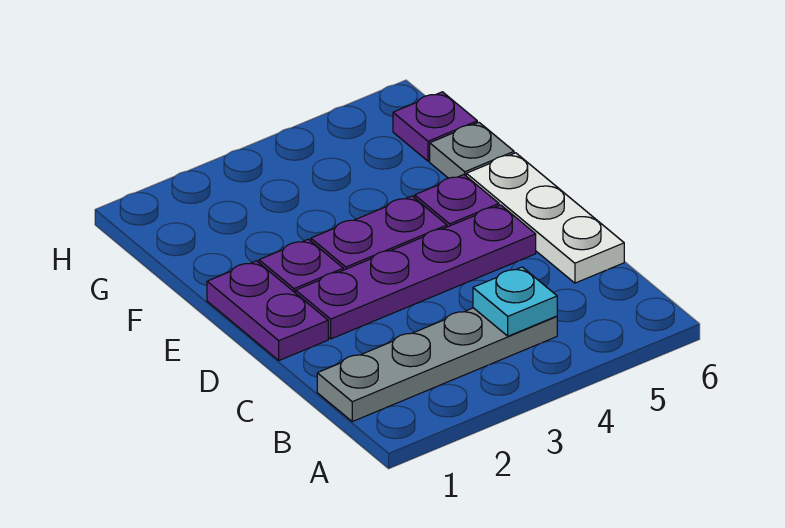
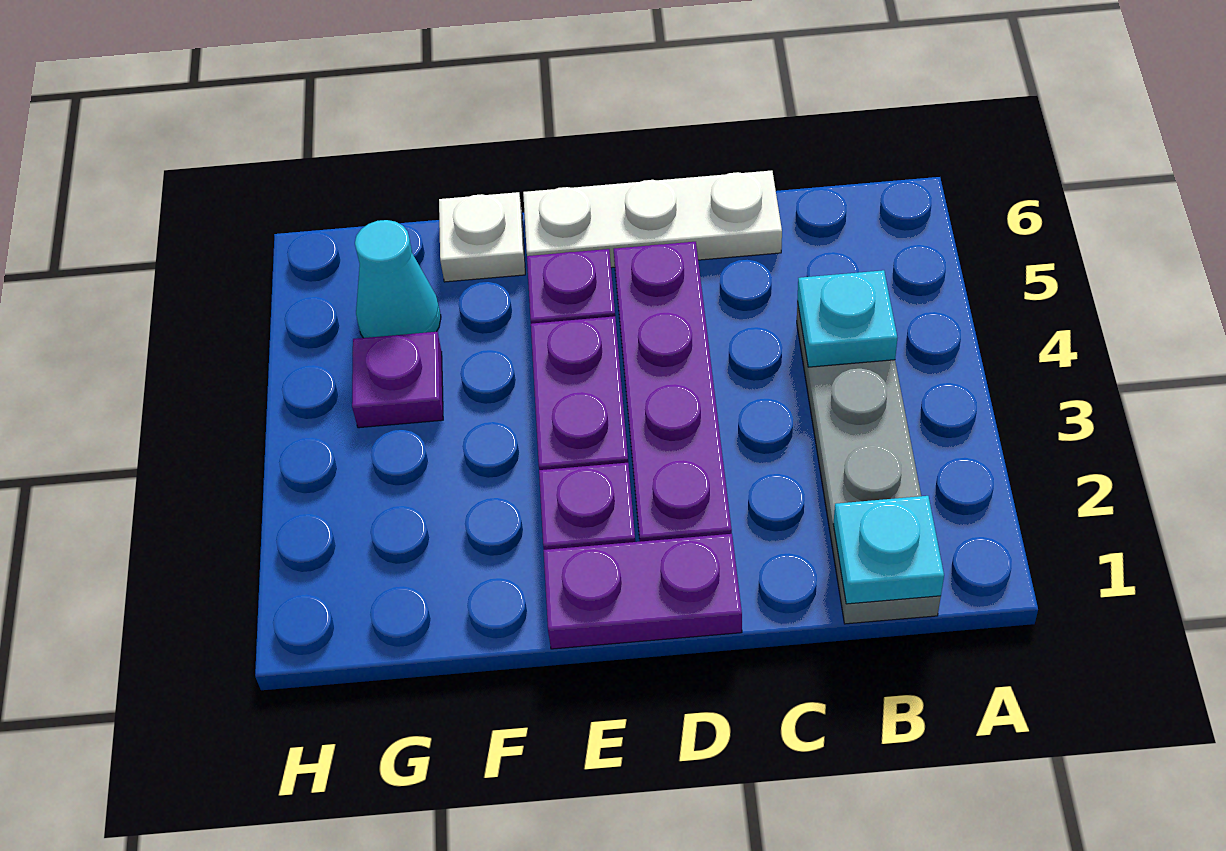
none -> cyan plate B1 level 2
grey plate F6 level 1 -> white plate F6 level 1
none -> cyan cone G5 level 1
purple plate G6 level 1 -> purple plate G4 level 1

